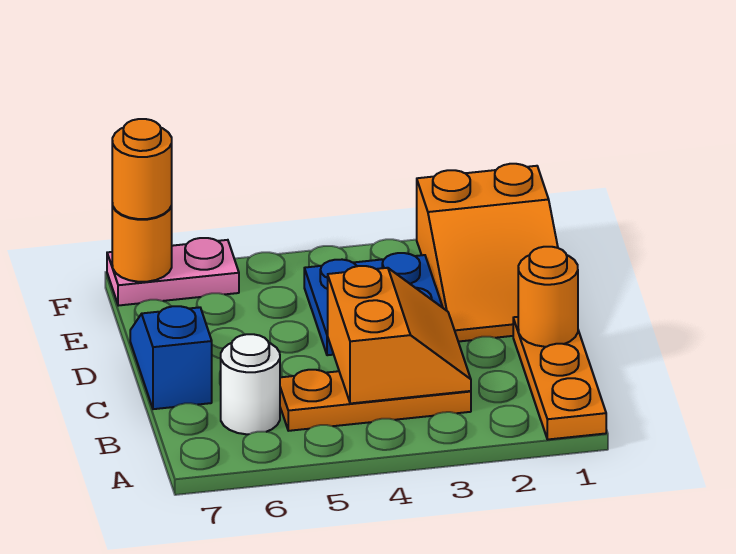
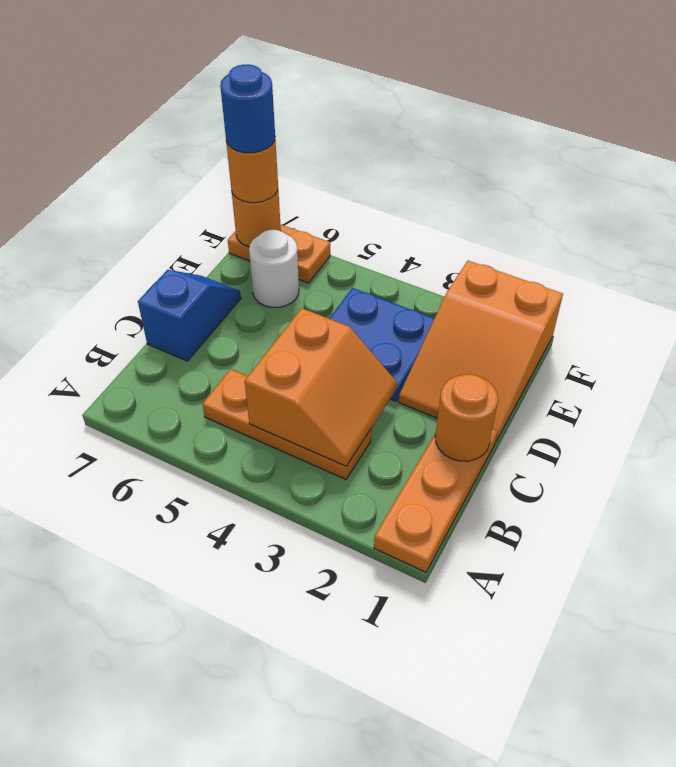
white round brick B6 level 1 -> white round brick E6 level 1
pink plate F6:F7 level 1 -> orange plate F6:F7 level 1
none -> blue round brick F7 level 4

